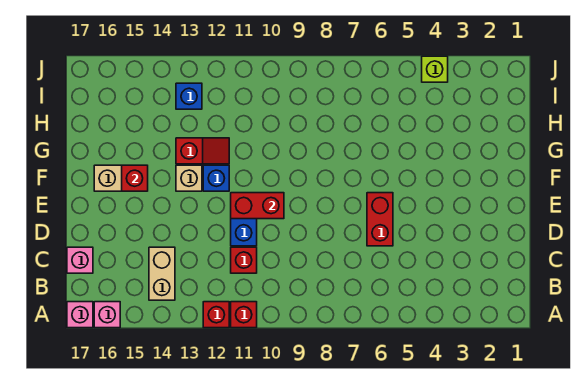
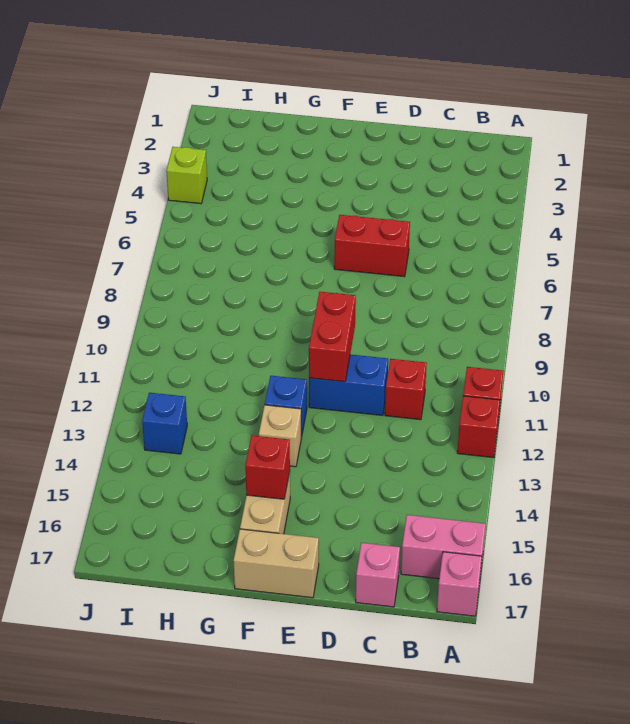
pink brick A16 level 1 -> pink brick A16:B16 level 1
tan brick B14:C14 level 1 -> tan brick E17:F17 level 1
red slope G12:G13 level 1 top 13 -> none

